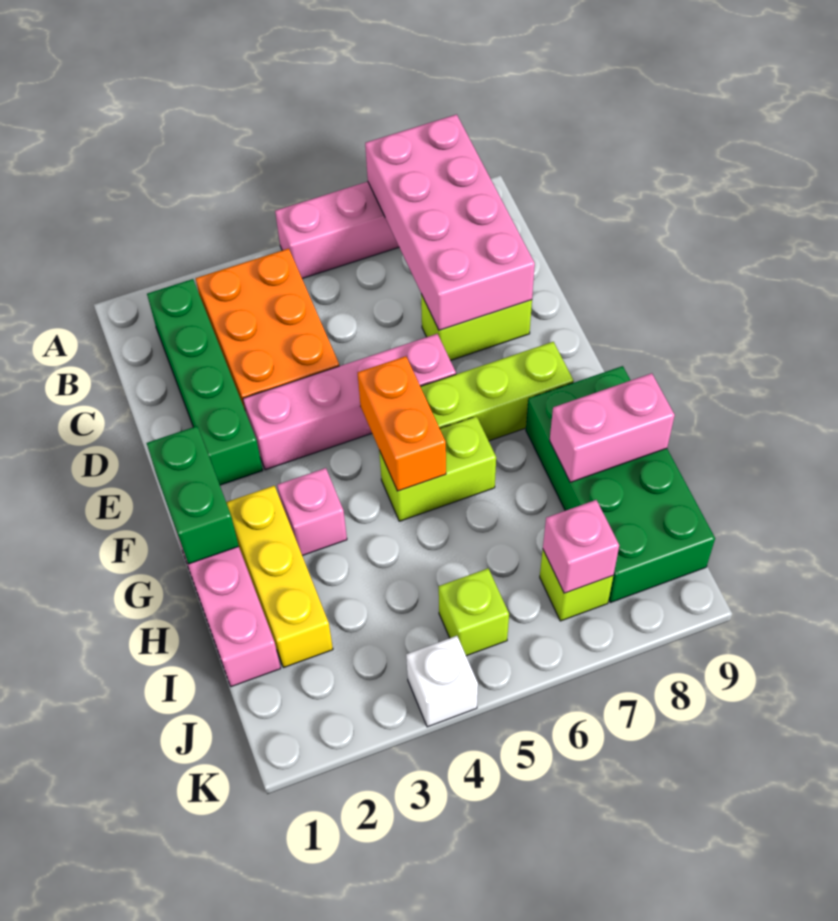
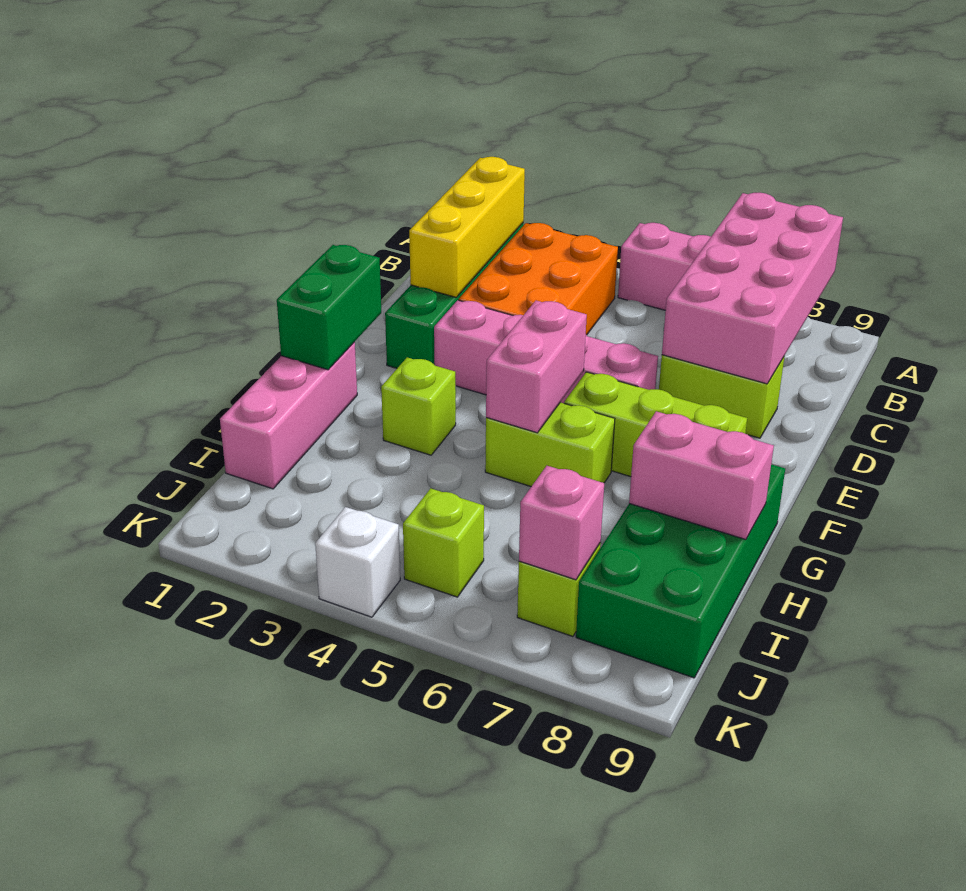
orange brick F5:G5 level 2 -> pink brick F5:G5 level 2
yellow brick G2:I2 level 1 -> yellow brick B2:D2 level 2
pink brick G3 level 1 -> lime brick G3 level 1

